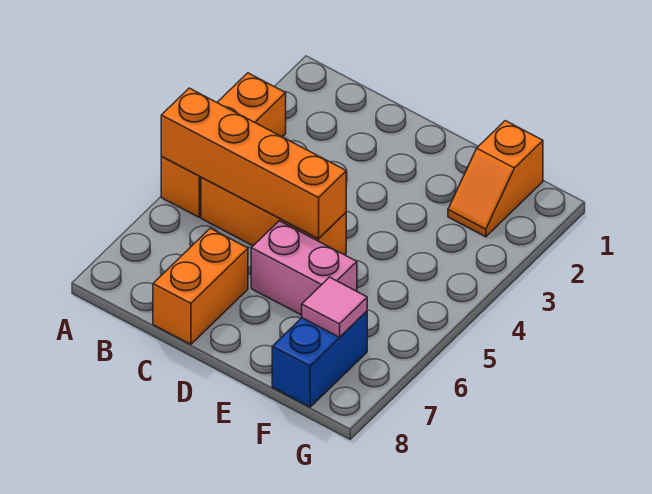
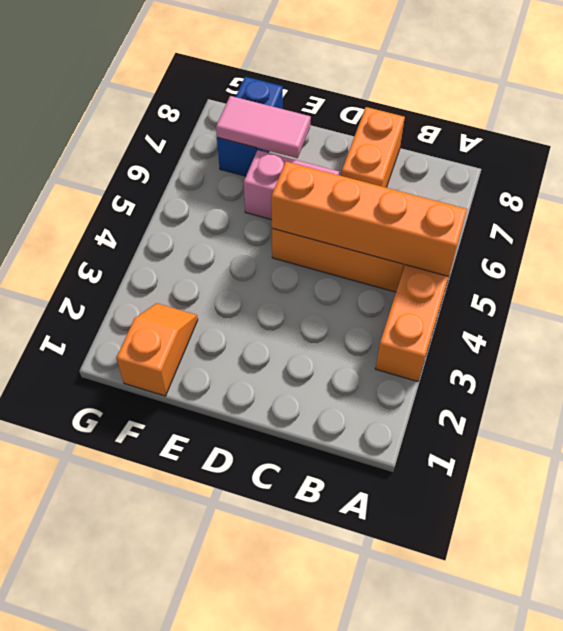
pink tile F7 level 2 -> pink tile E7:F7 level 2

